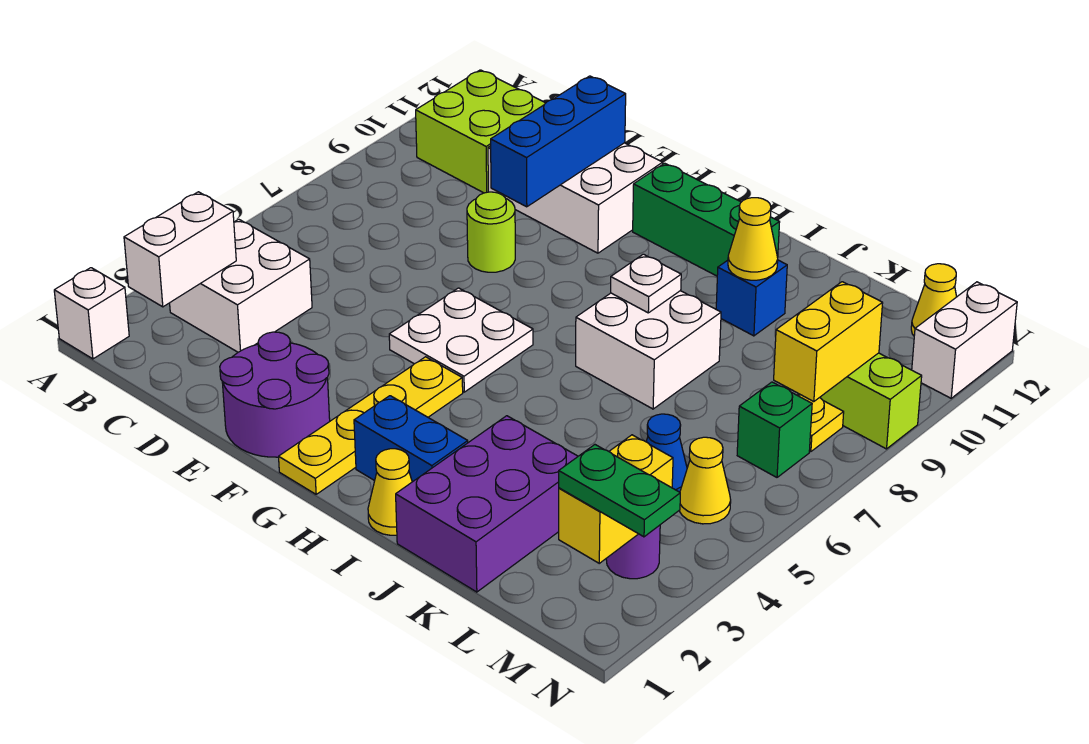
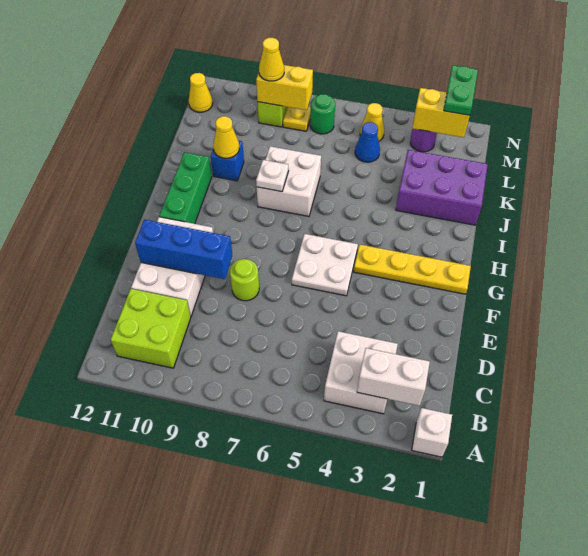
purple round brick E1:F2 level 1 -> none
blue brick H2:I2 level 1 -> none
yellow cone I1 level 1 -> yellow cone M9 level 3
green brick M7 level 1 -> green round brick M7 level 1
white brick N11:N12 level 1 -> none

